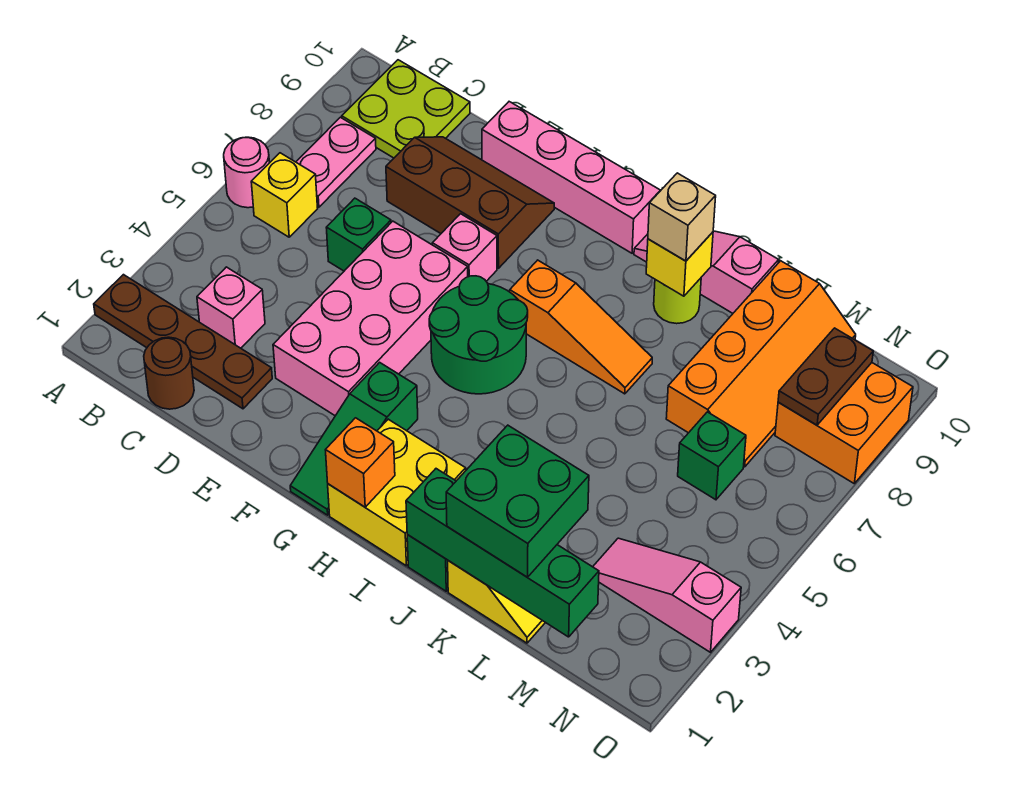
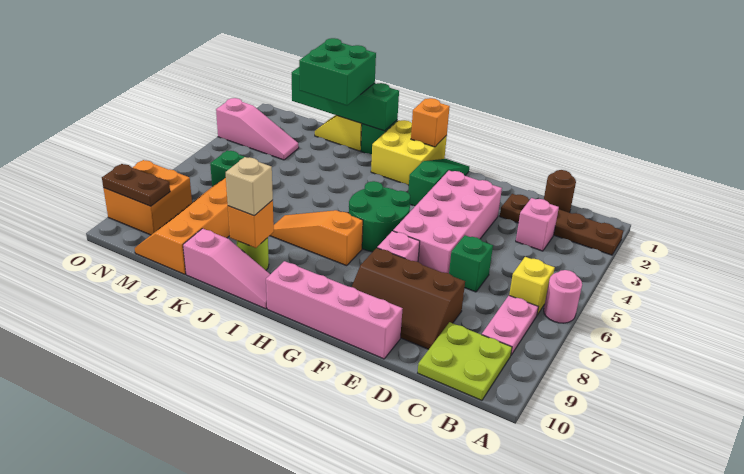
yellow brick J9 level 2 -> orange brick J9 level 2
brown plate N8:N9 level 2 -> brown plate N9:O9 level 2

